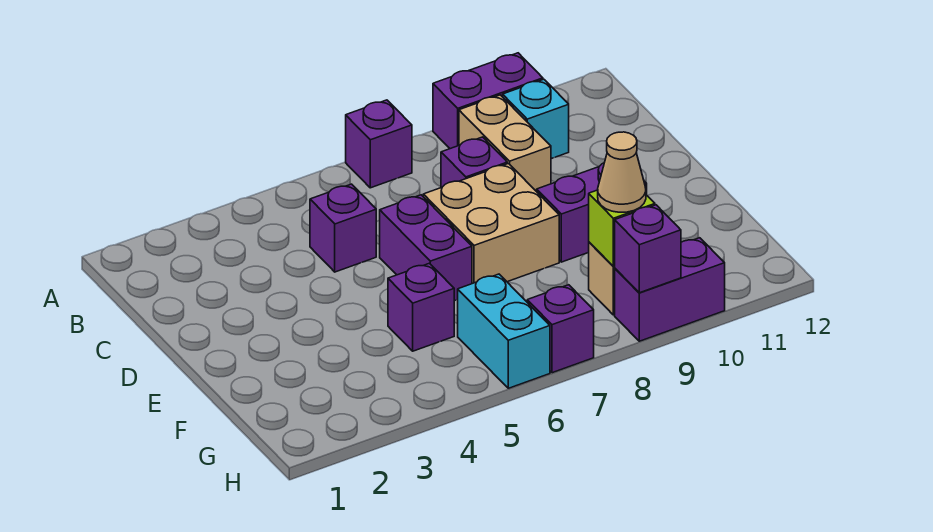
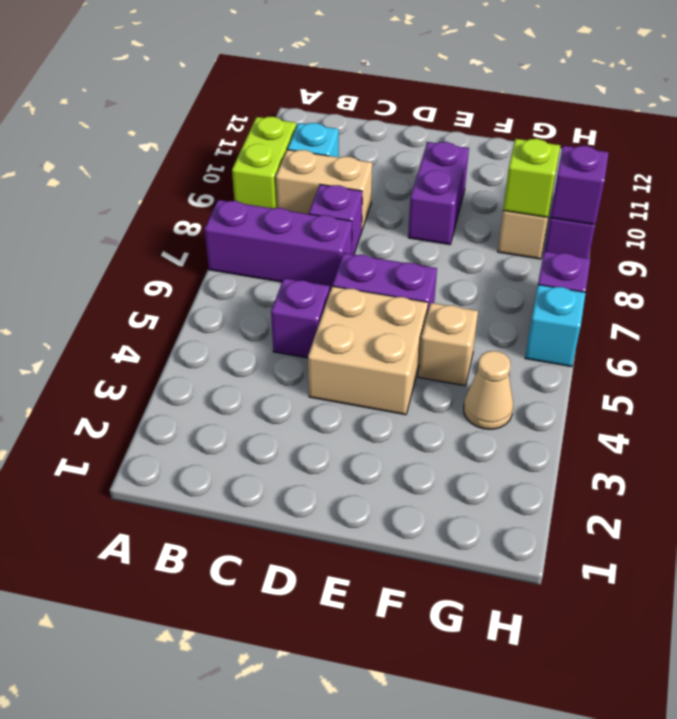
purple brick A7 level 1 -> purple brick A7:C7 level 1
purple brick A9:A10 level 1 -> lime brick A9:A10 level 1
tan brick D7:E8 level 1 -> tan brick D4:E5 level 1
purple brick F5 level 1 -> tan brick F5 level 1
cyan brick G6:H6 level 1 -> cyan brick H6 level 1
tan cone G9 level 3 -> tan cone G4 level 1

